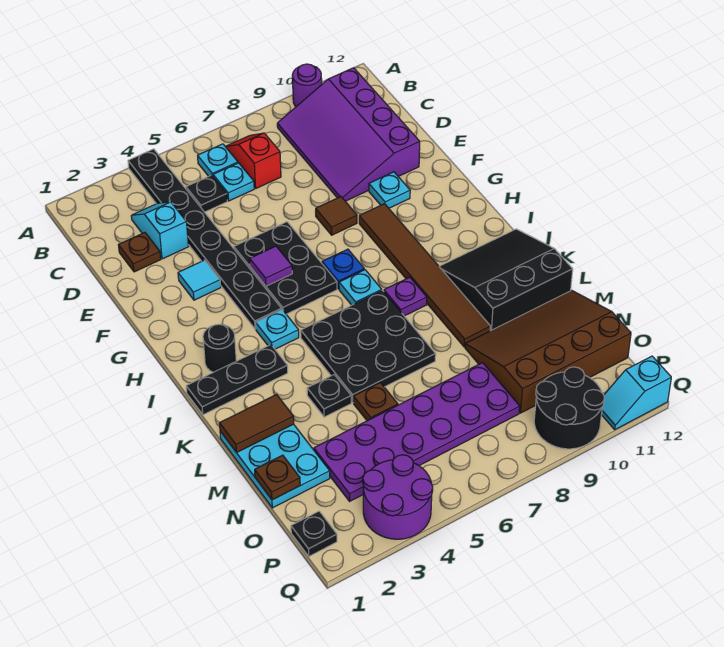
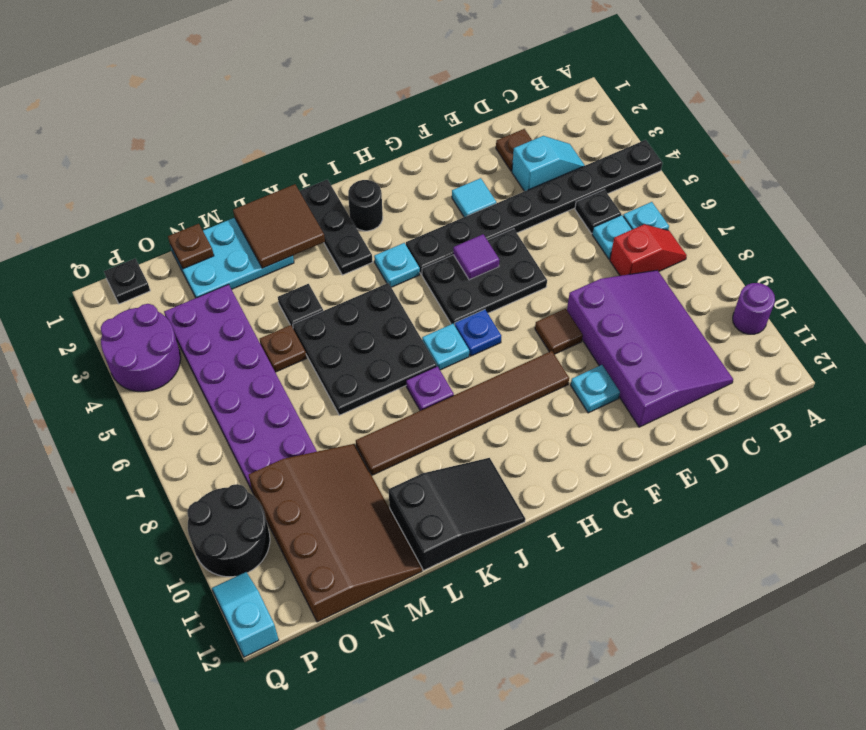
purple slope B9:E11 level 1 top 11 -> purple slope C8:E11 level 1 top E
black slope J10:L12 level 1 top L -> black slope J11:L12 level 1 top L
brown tile L1:L2 level 2 -> brown tile K1:L2 level 2

